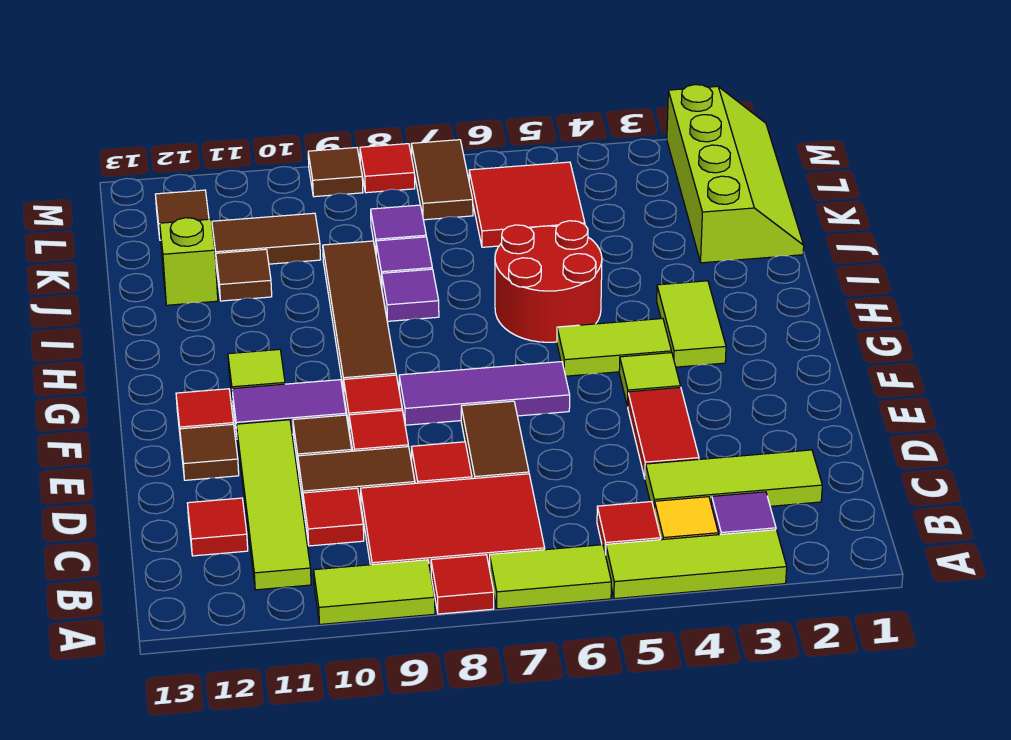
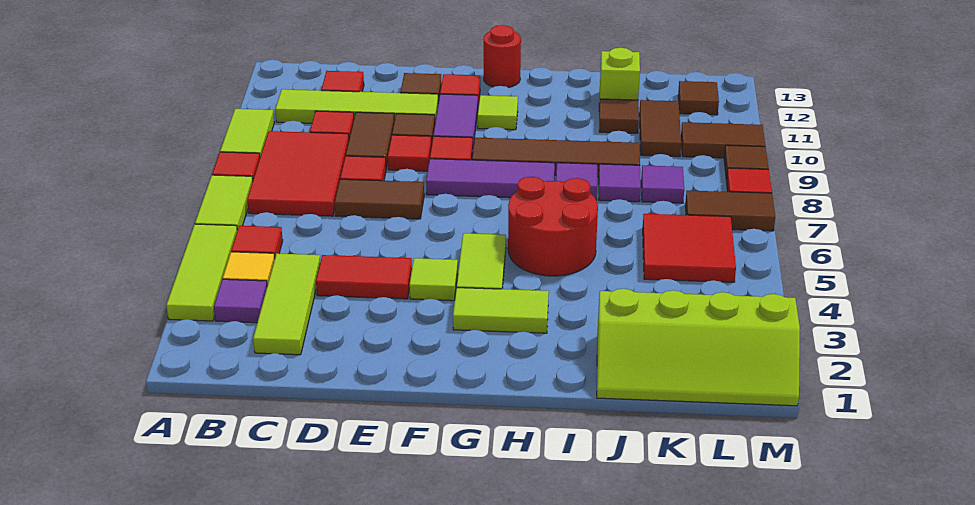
purple tile F6:F8 level 1 -> purple tile F8:H8 level 1
none -> red round brick G13 level 1
none -> brown tile L10:M10 level 1

